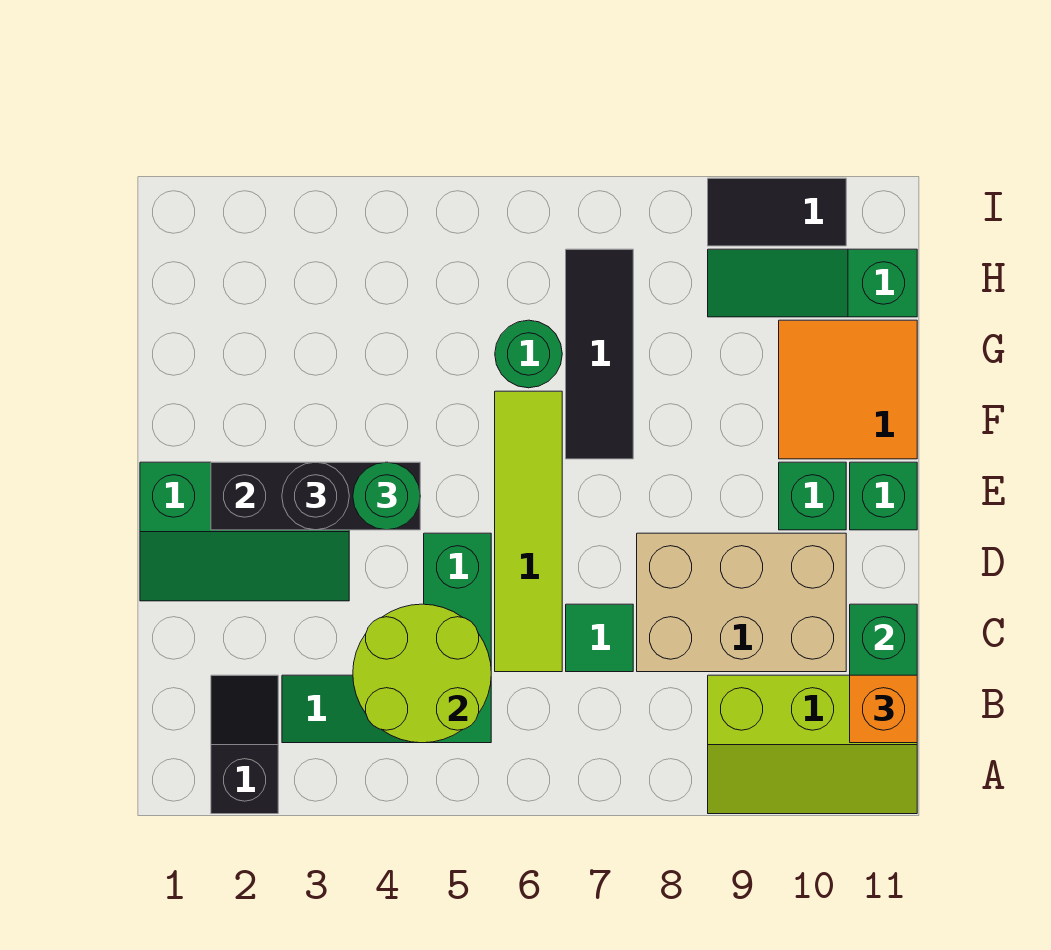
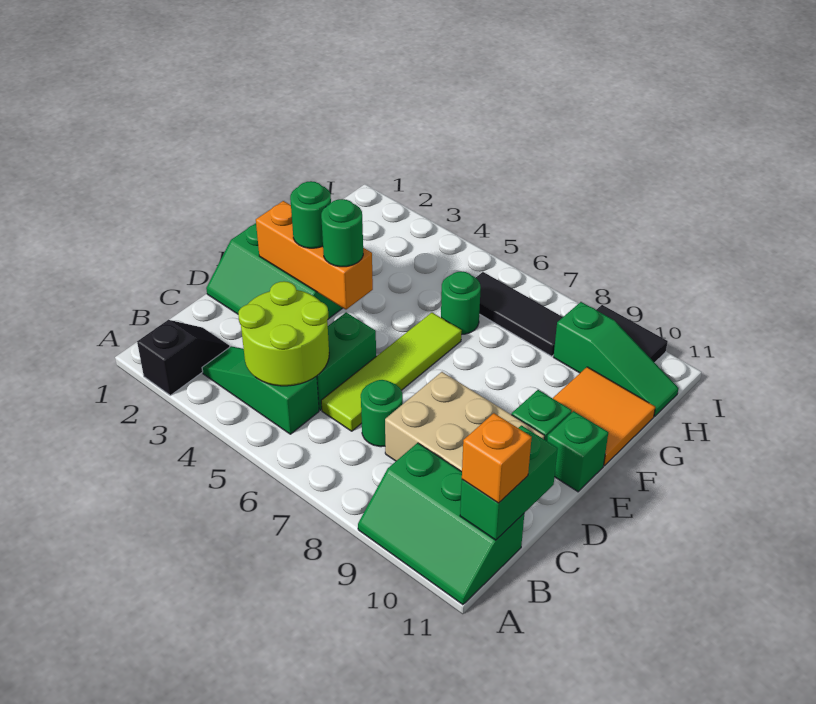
lime slope A9:B11 level 1 top B -> green slope A9:B11 level 1 top B
green tile C7 level 1 -> green round brick C7 level 1
black brick E2:E4 level 2 -> orange brick E2:E4 level 2
black round brick E3 level 3 -> green round brick E3 level 3
black tile F7:H7 level 1 -> black tile H6:H8 level 1
green slope H9:H11 level 1 top 11 -> green slope H9:H11 level 1 top 9

